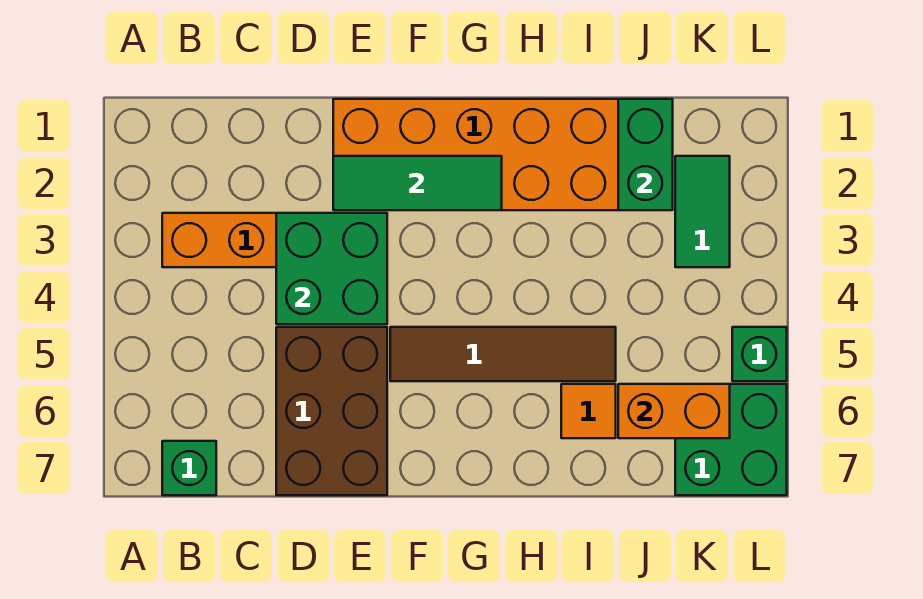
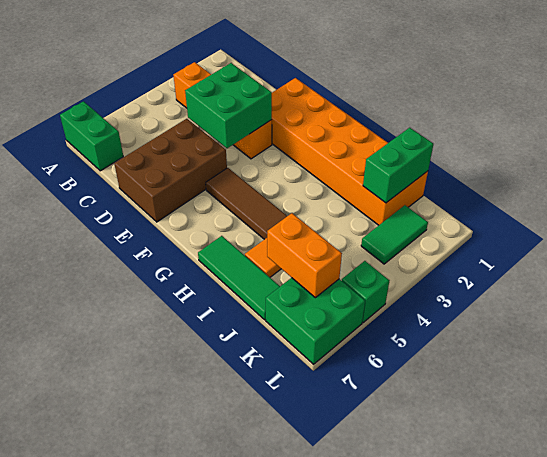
green brick B7 level 1 -> green brick A7:B7 level 1
green tile E2:G2 level 2 -> green tile H7:J7 level 1

